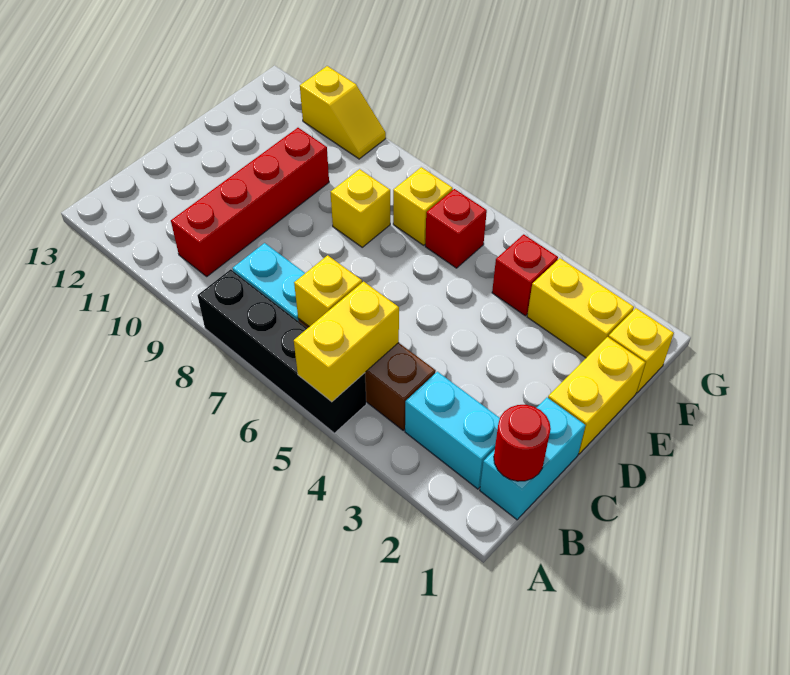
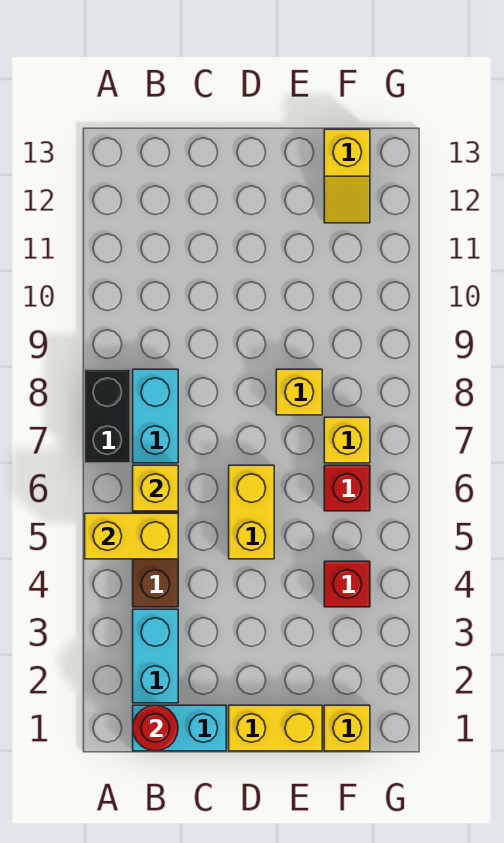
black brick A5:A8 level 1 -> black brick A7:A8 level 1
red brick B10:E10 level 1 -> none
yellow brick F2:F3 level 1 -> yellow brick D5:D6 level 1
yellow slope G10:G11 level 1 top 11 -> yellow slope F12:F13 level 1 top 13

